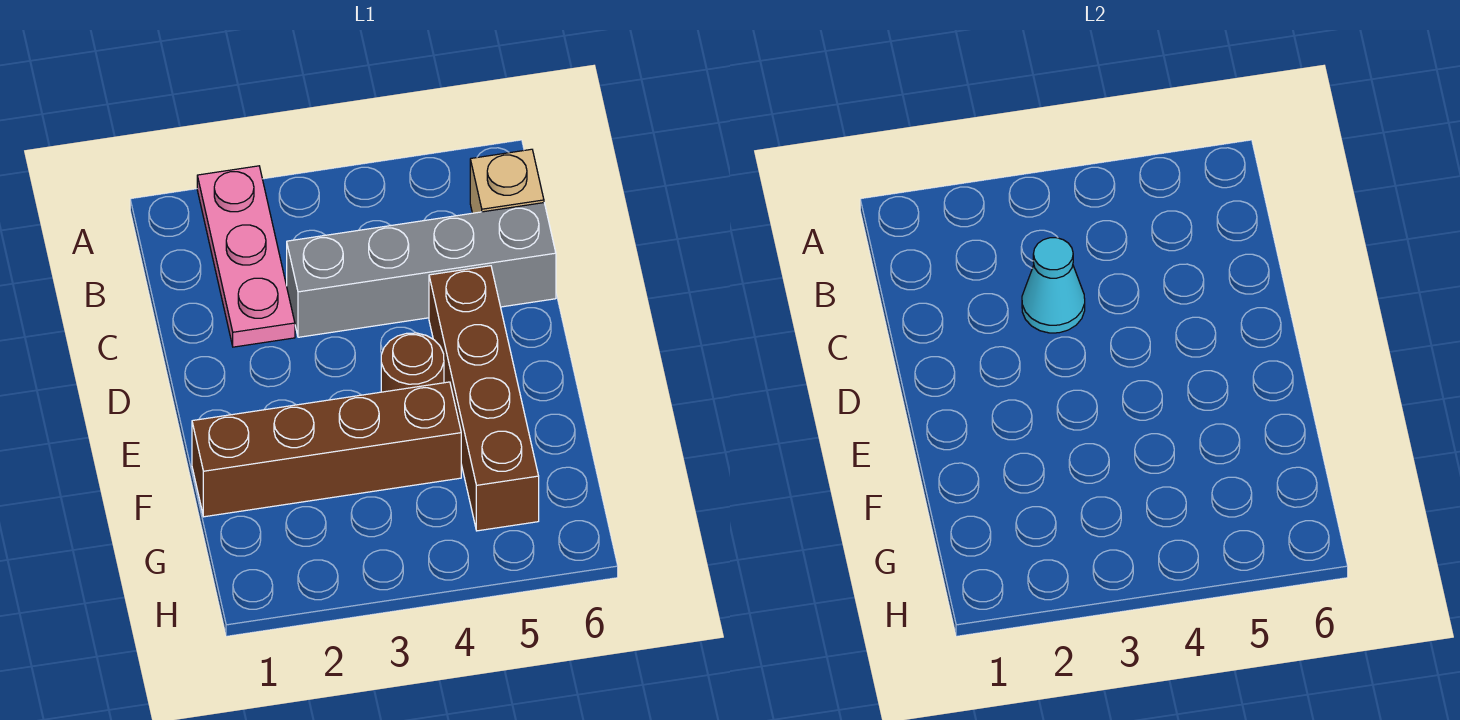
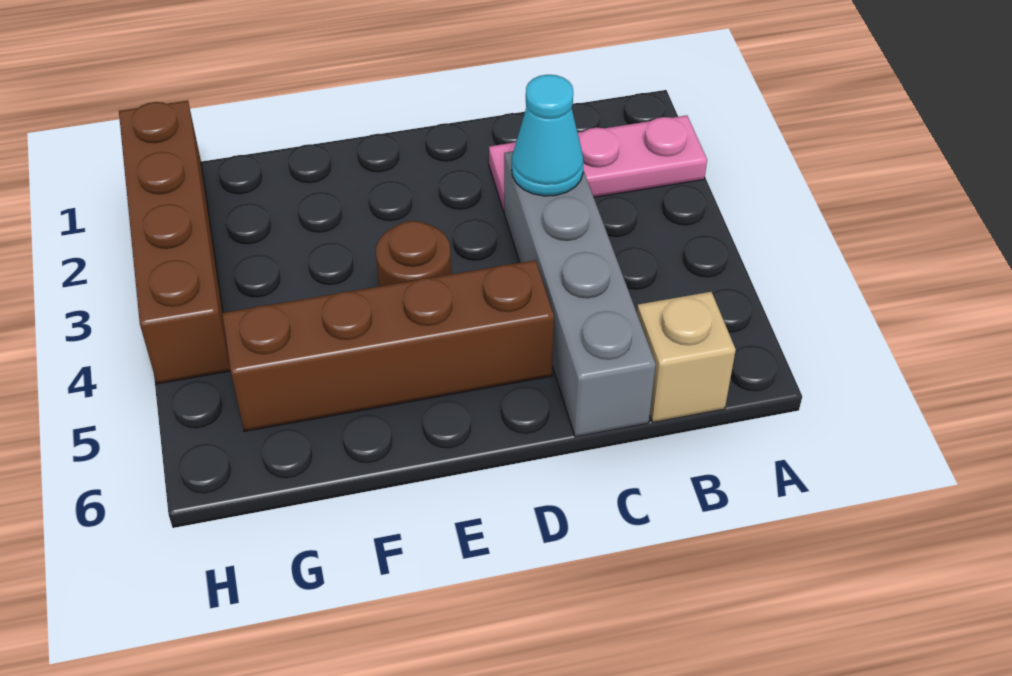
brown brick F1:F4 level 1 -> brown brick H1:H4 level 1

